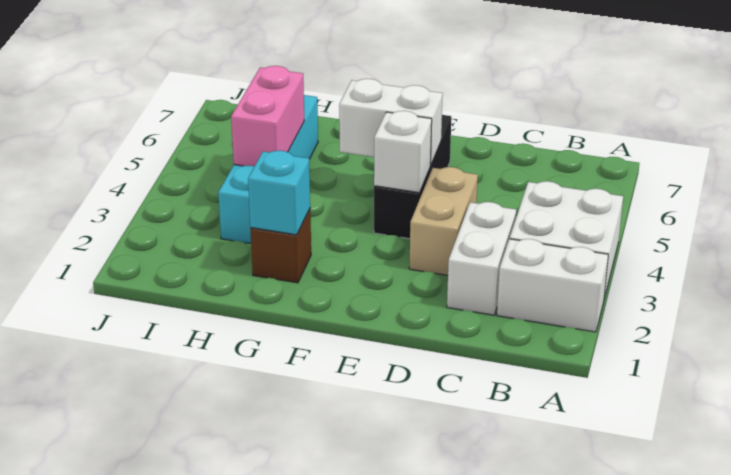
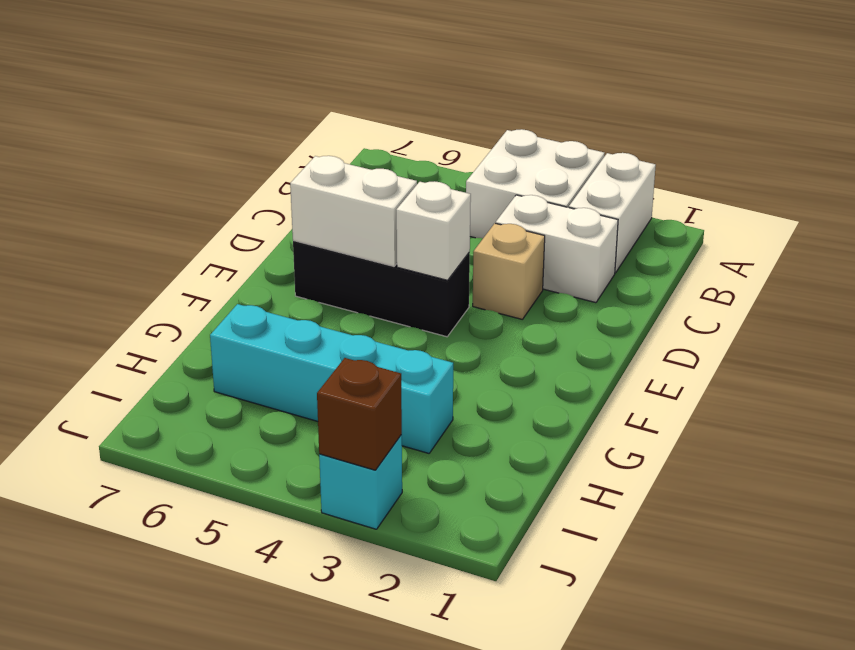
tan brick D3:D4 level 1 -> tan brick D3 level 1
white brick E5:F5 level 2 -> white brick E5:E6 level 2
brown brick G2 level 1 -> brown brick J3 level 2
cyan brick G2 level 2 -> cyan brick J3 level 1
pink brick H4:H5 level 2 -> none

